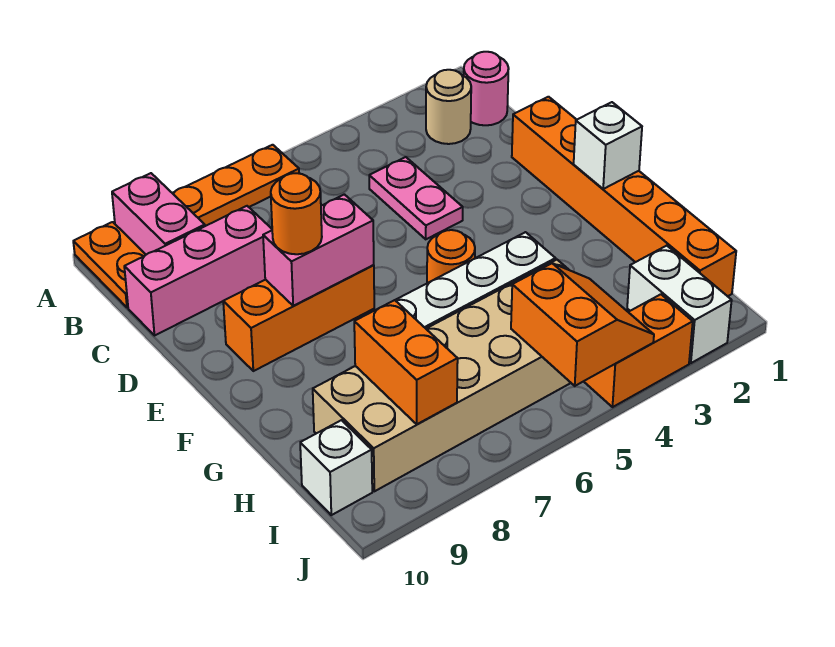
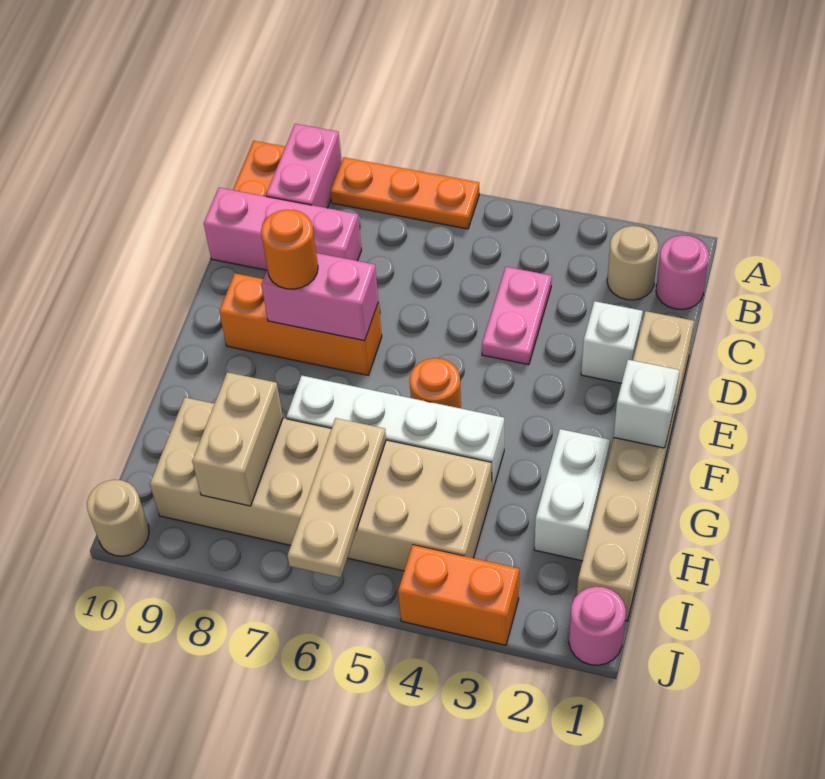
orange brick D1:I1 level 1 -> tan brick D1:I1 level 1
none -> tan plate H6:J6 level 2
orange brick H8:I8 level 2 -> tan brick H8:I8 level 2
white brick I2:J2 level 1 -> white brick G2:H2 level 1
orange slope I4:J5 level 2 top 5 -> none
white brick I10 level 1 -> white brick D2 level 1
none -> pink round brick J1 level 1
none -> tan round brick J10 level 1

